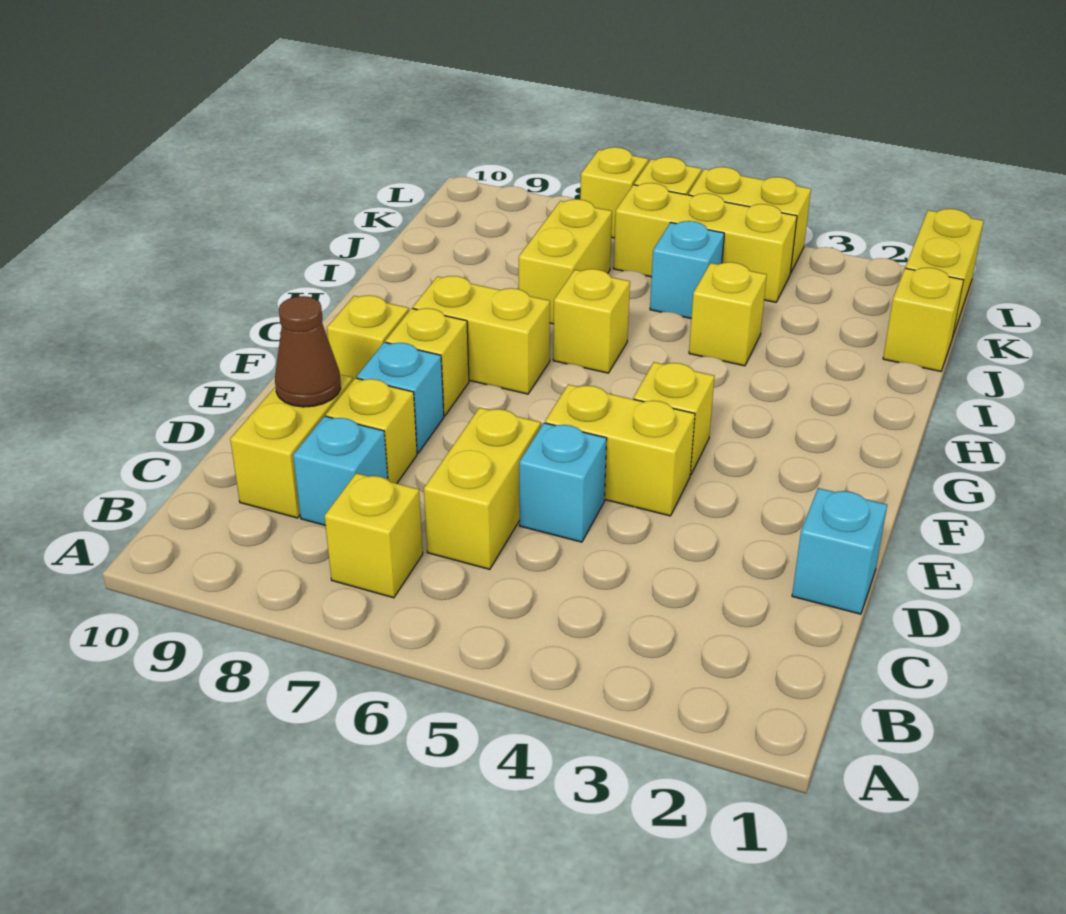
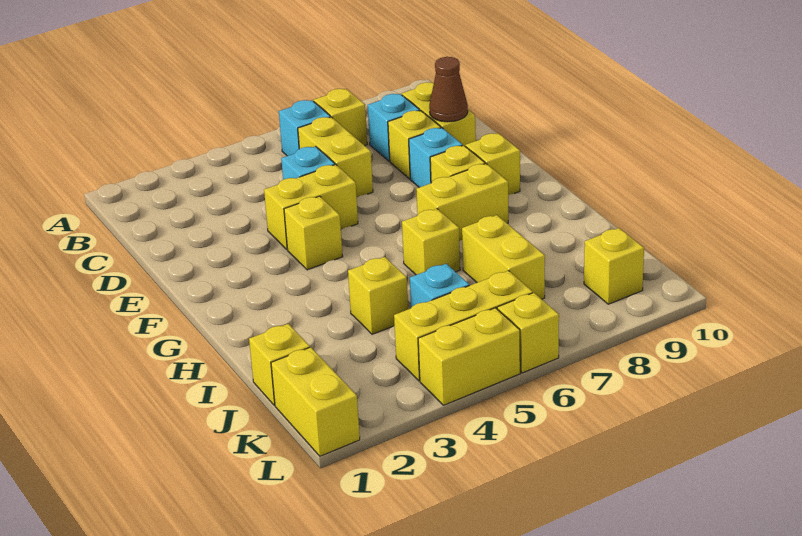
cyan brick D1 level 1 -> cyan brick B6 level 1
yellow brick L7 level 1 -> yellow brick K9 level 1

